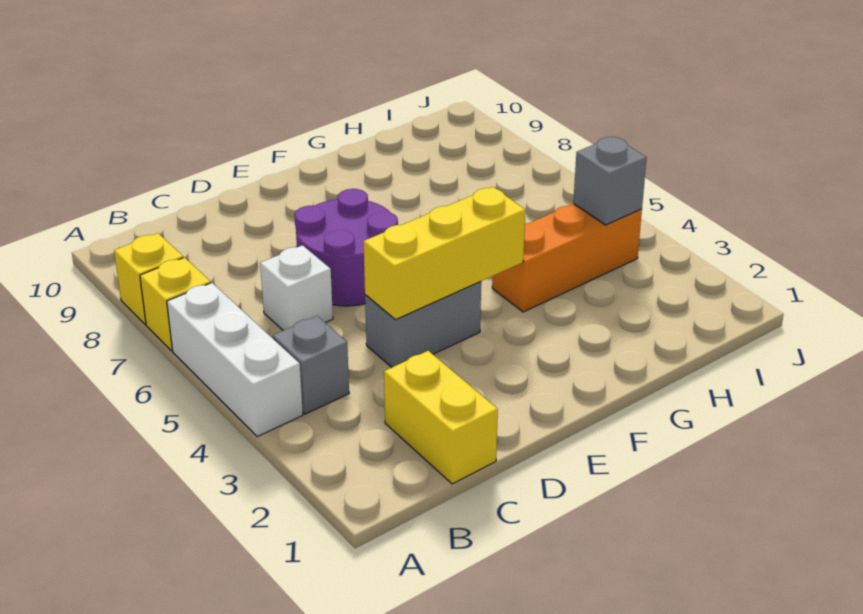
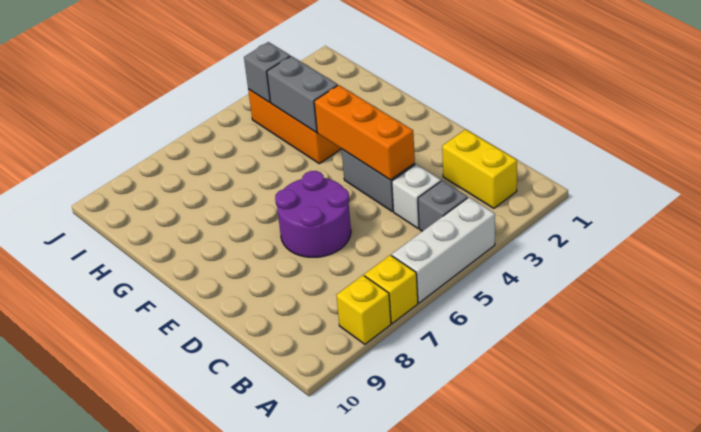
yellow brick C1:C2 level 1 -> yellow brick B2:C2 level 1
white brick C6 level 1 -> white brick C4 level 1
yellow brick D4:F4 level 2 -> orange brick D4:F4 level 2
none -> grey brick G4:H4 level 2

